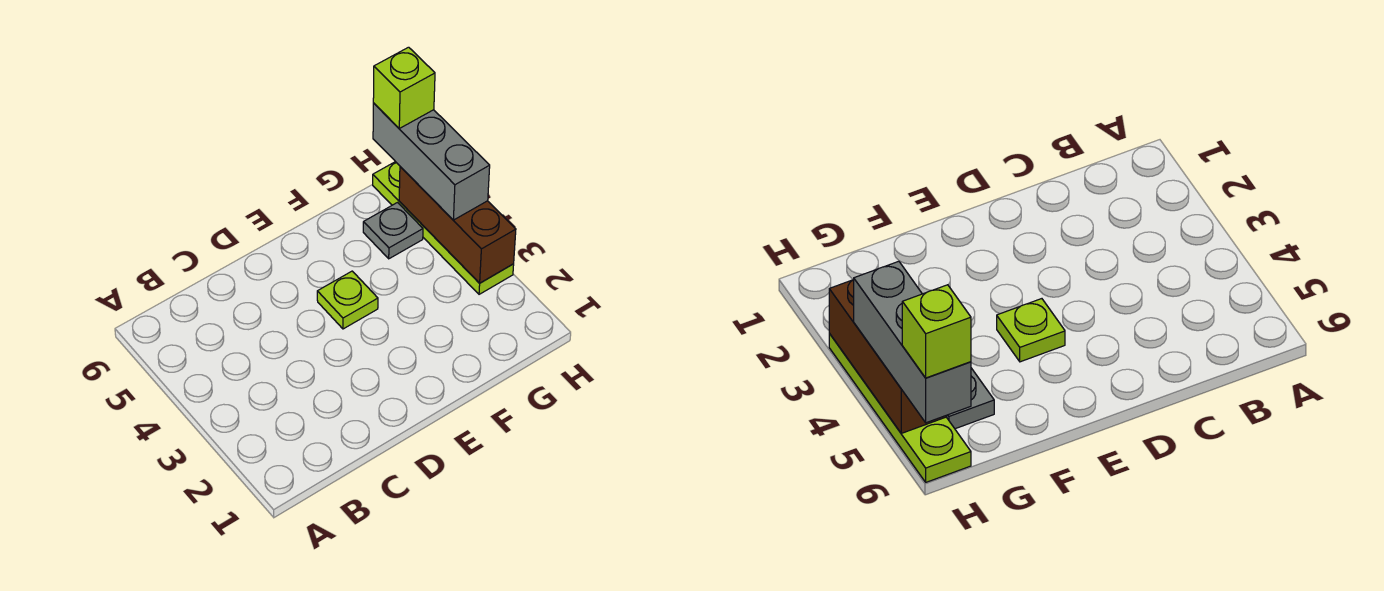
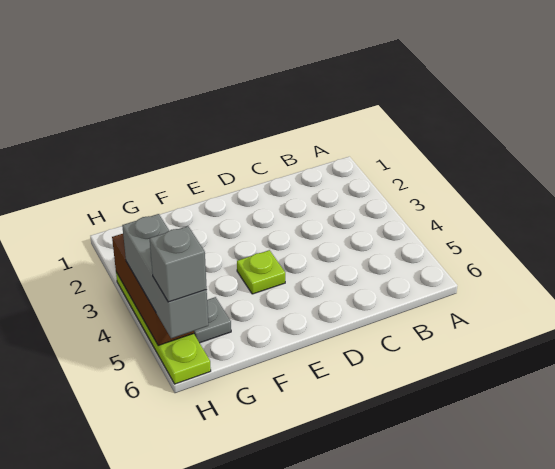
lime brick H6 level 4 -> grey brick H6 level 4

